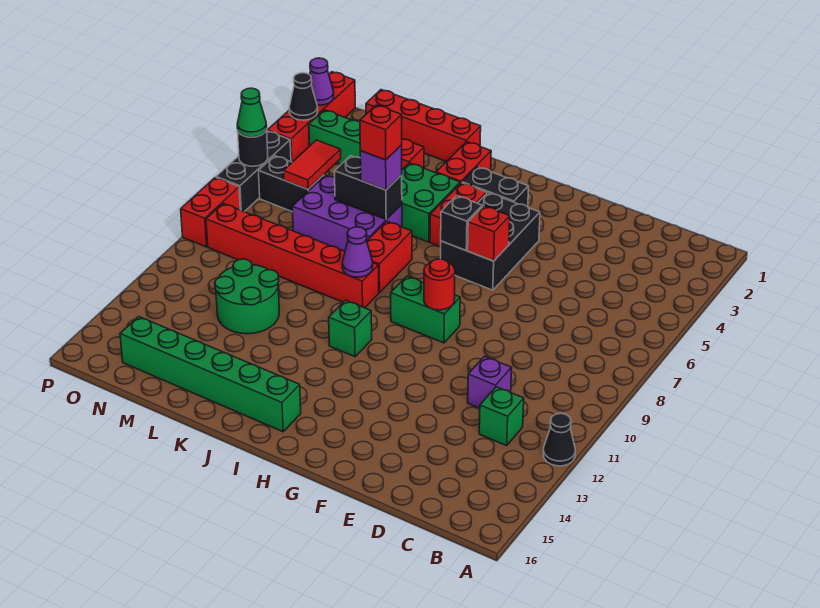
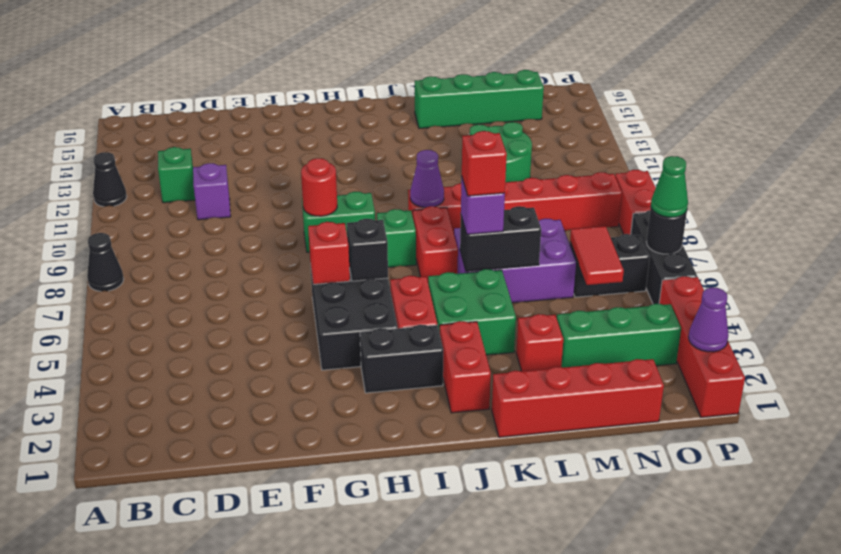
green brick I11 level 1 -> green brick I8 level 1
green brick I15:N15 level 1 -> green brick K15:N15 level 1
black cone P3 level 2 -> black cone A8 level 1

